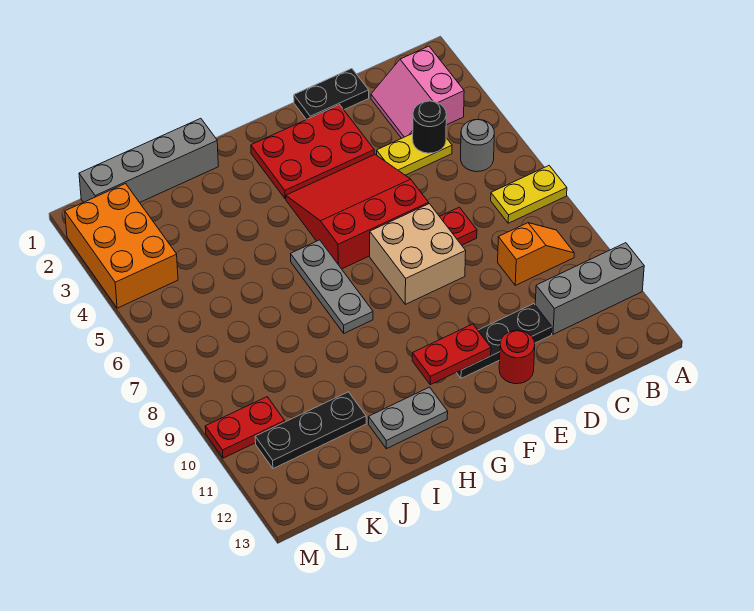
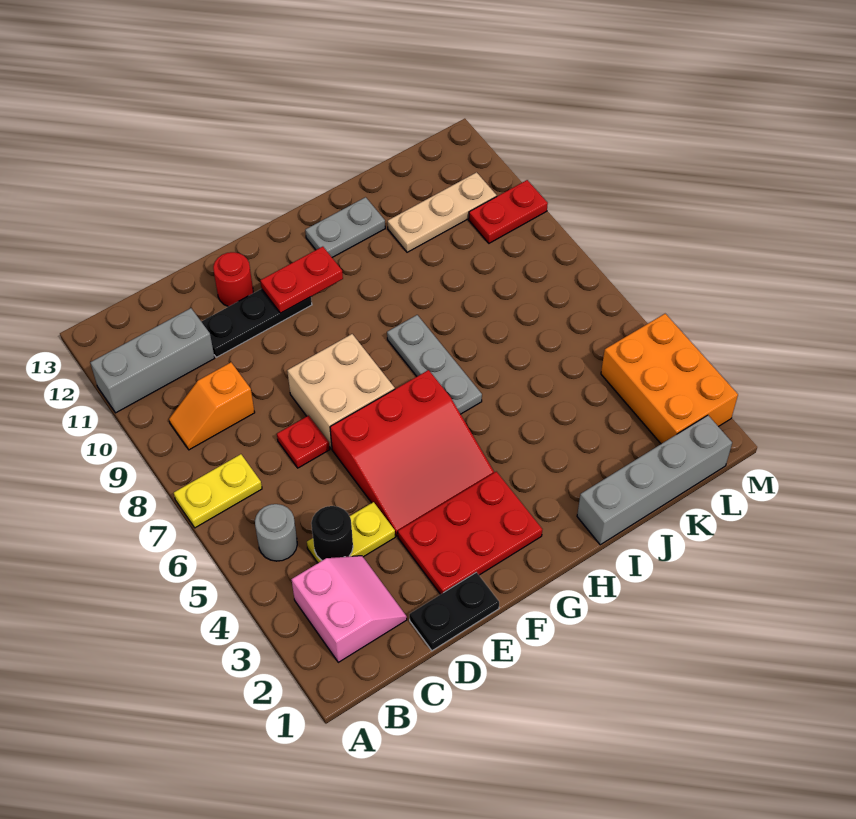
black plate J11:L11 level 1 -> tan plate J11:L11 level 1

